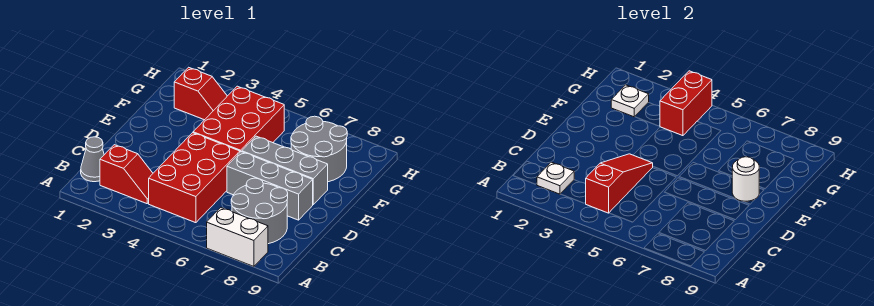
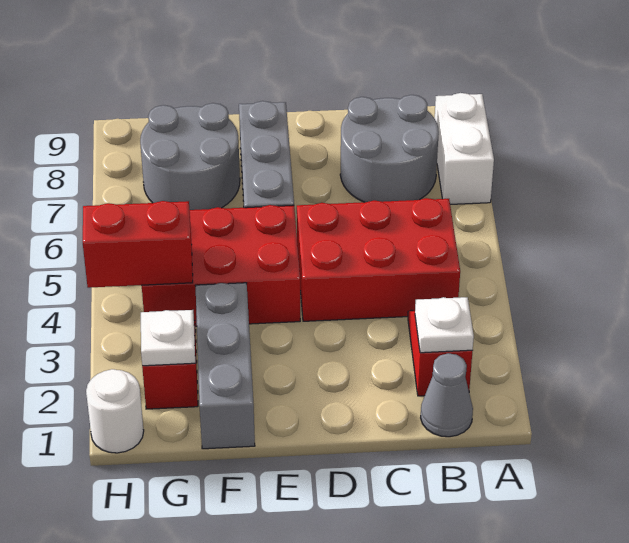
red slope B4:D4 level 2 top B -> none
grey brick D6:D8 level 1 -> grey brick F1:F3 level 1
white round brick E8 level 2 -> white round brick H1 level 1

